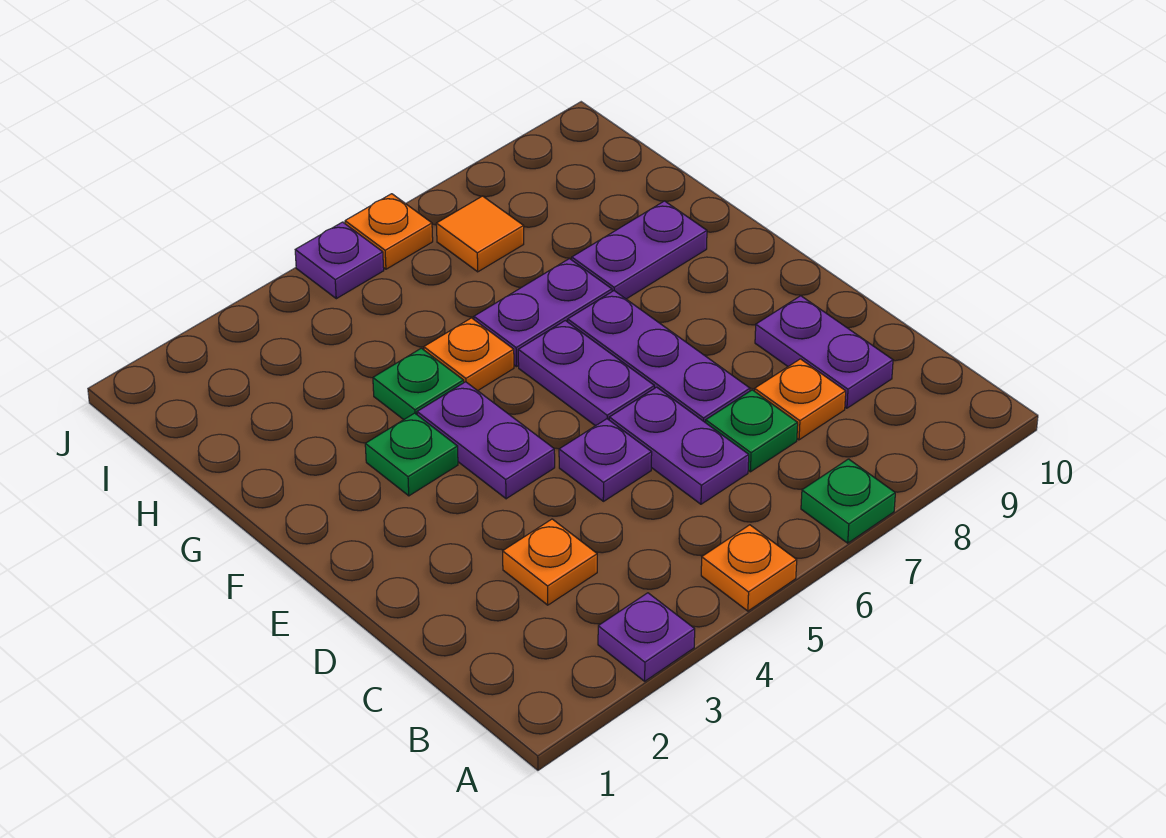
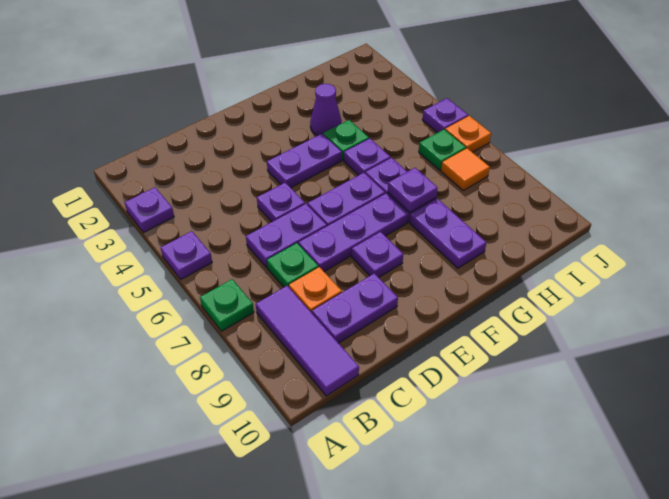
orange plate A5 level 1 -> purple plate A5 level 1
none -> purple tile B8:B10 level 1
orange plate C3 level 1 -> none
none -> purple plate E8 level 1
green plate F3 level 1 -> green plate I6 level 1
none -> purple cone G3 level 1
orange plate G5 level 1 -> purple plate G5 level 1
none -> purple plate G7 level 2

